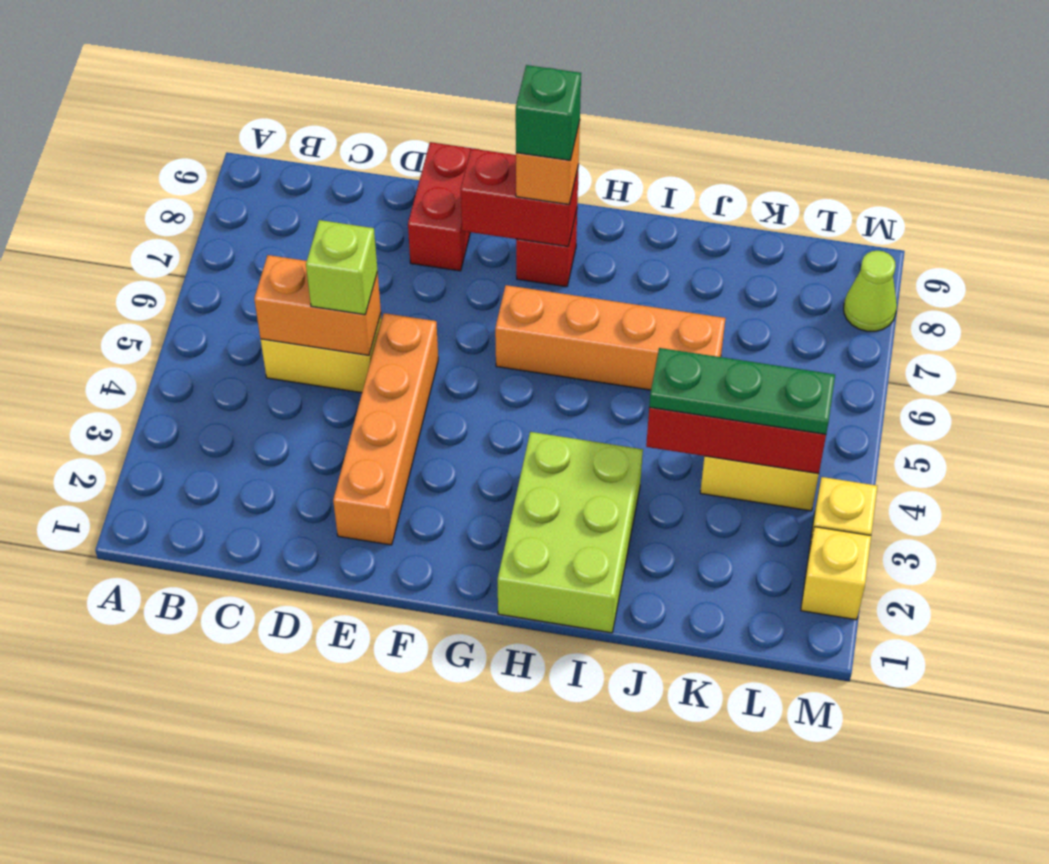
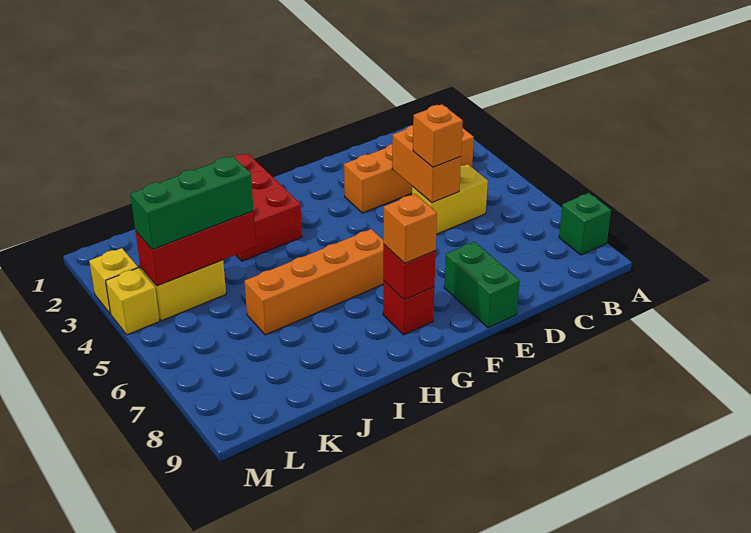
orange brick C5:D5 level 2 -> orange brick D4:D5 level 2
lime brick D5 level 3 -> orange brick D5 level 3
orange brick E2:E5 level 1 -> orange brick B3:E3 level 1
red brick E8:E9 level 1 -> green brick E8:E9 level 1
red brick F8:G8 level 2 -> red brick G8 level 2
green brick G8 level 4 -> green brick A8 level 1
lime brick H1:I3 level 1 -> red brick H1:I3 level 1
green plate J4:L4 level 3 -> green brick J4:L4 level 3
yellow brick M2 level 1 -> yellow brick M4 level 1
lime cone M8 level 1 -> none

